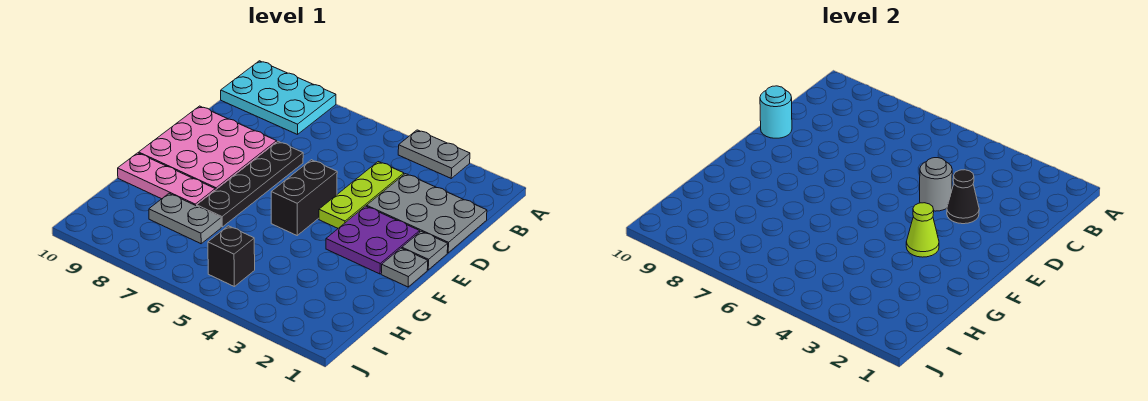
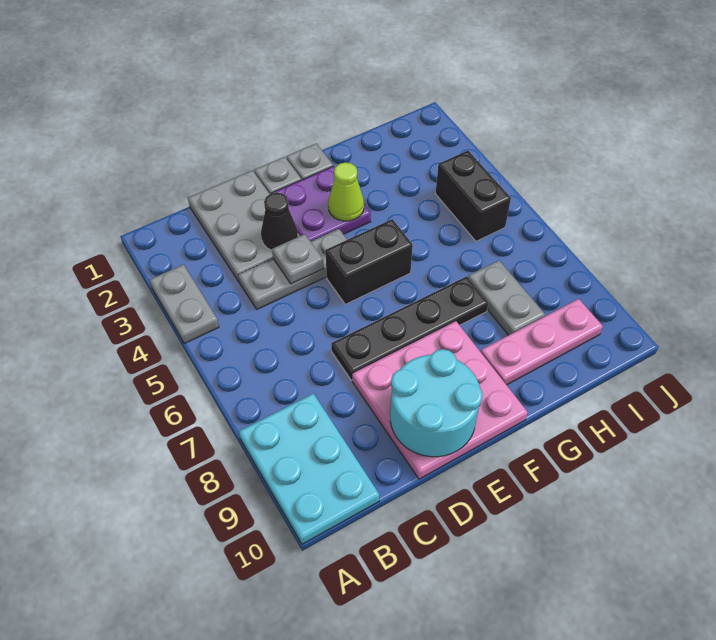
lime plate C4:E4 level 1 -> grey plate C4:E4 level 1
grey round brick D4 level 2 -> grey plate D4 level 2
cyan round brick D10 level 2 -> cyan round brick D9:E10 level 2
pink plate G8:G10 level 1 -> pink plate G9:I9 level 1
black brick I5 level 1 -> black brick I4:I5 level 1

